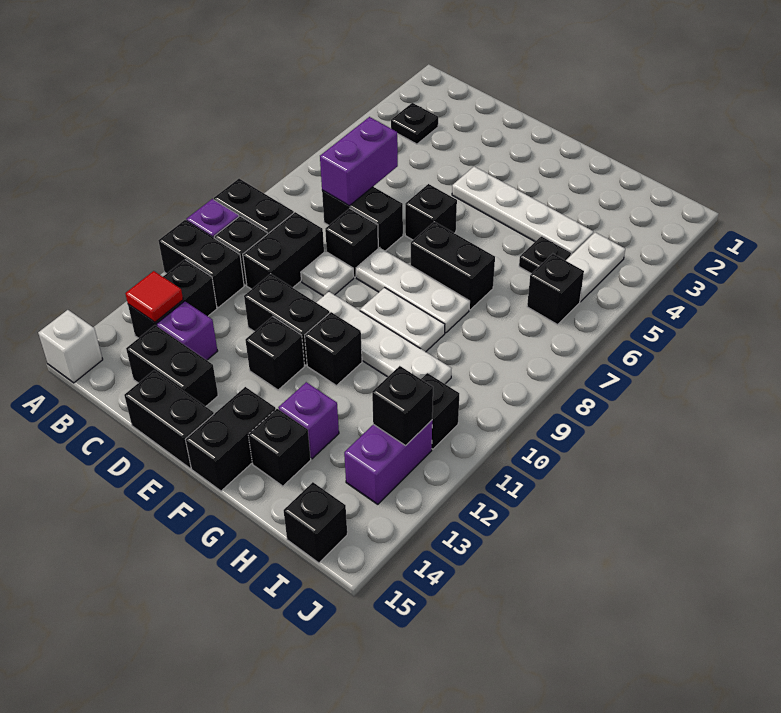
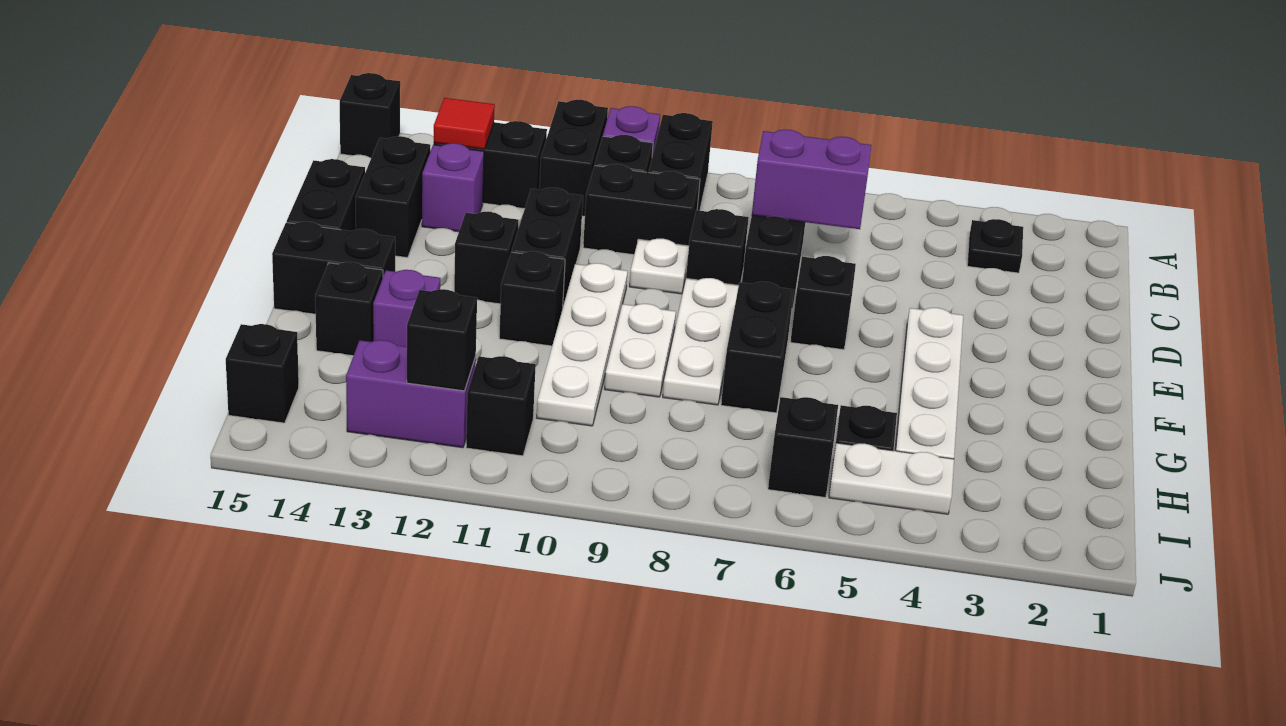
white brick A15 level 1 -> black brick A15 level 1

